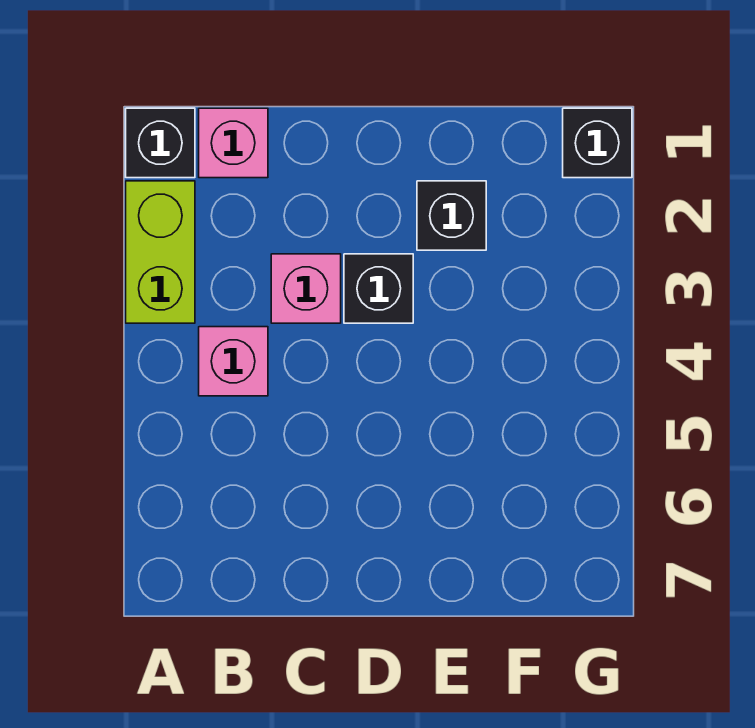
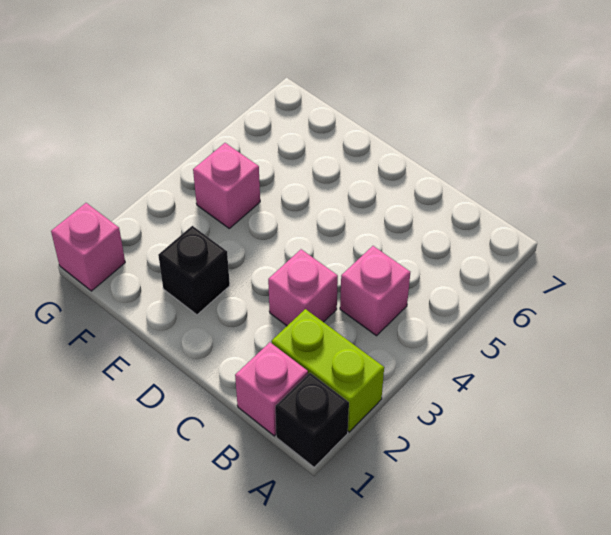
lime brick A2:A3 level 1 -> lime brick A2:B2 level 1
black brick D3 level 1 -> none
none -> pink brick F4 level 1
black brick G1 level 1 -> pink brick G1 level 1

